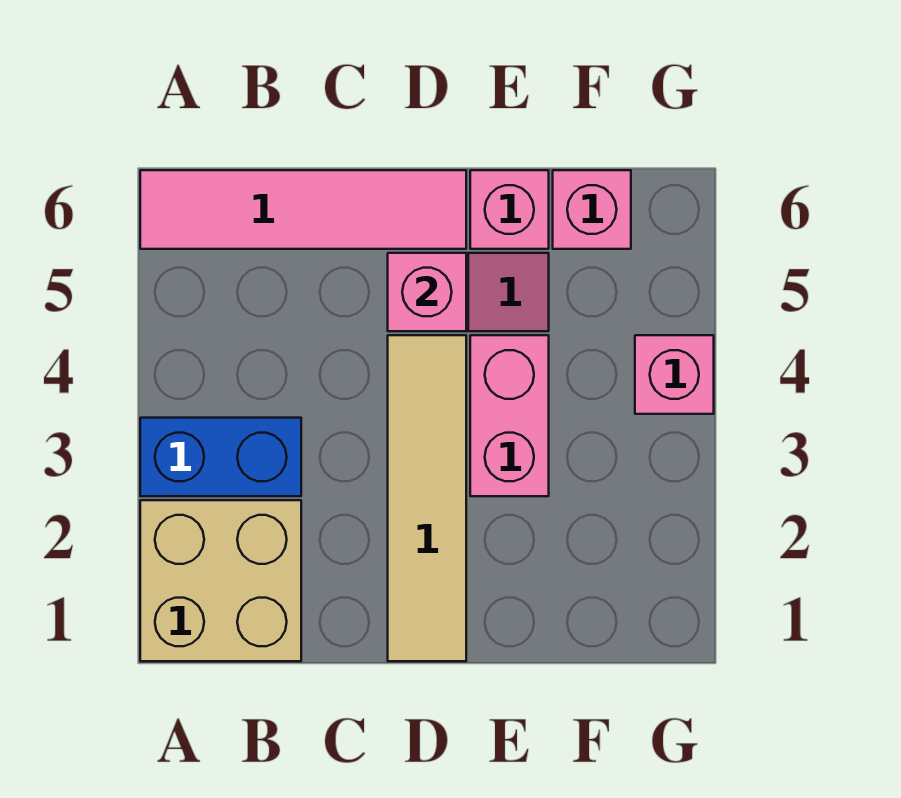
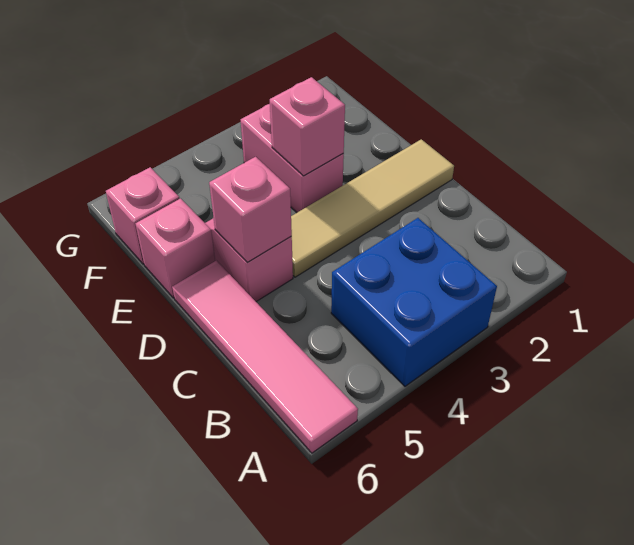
tan brick A1:B2 level 1 -> none
blue brick A3:B3 level 1 -> blue brick A3:B4 level 1
pink brick E3:E4 level 1 -> pink brick E3:F3 level 1
pink brick G4 level 1 -> pink brick E3 level 2

